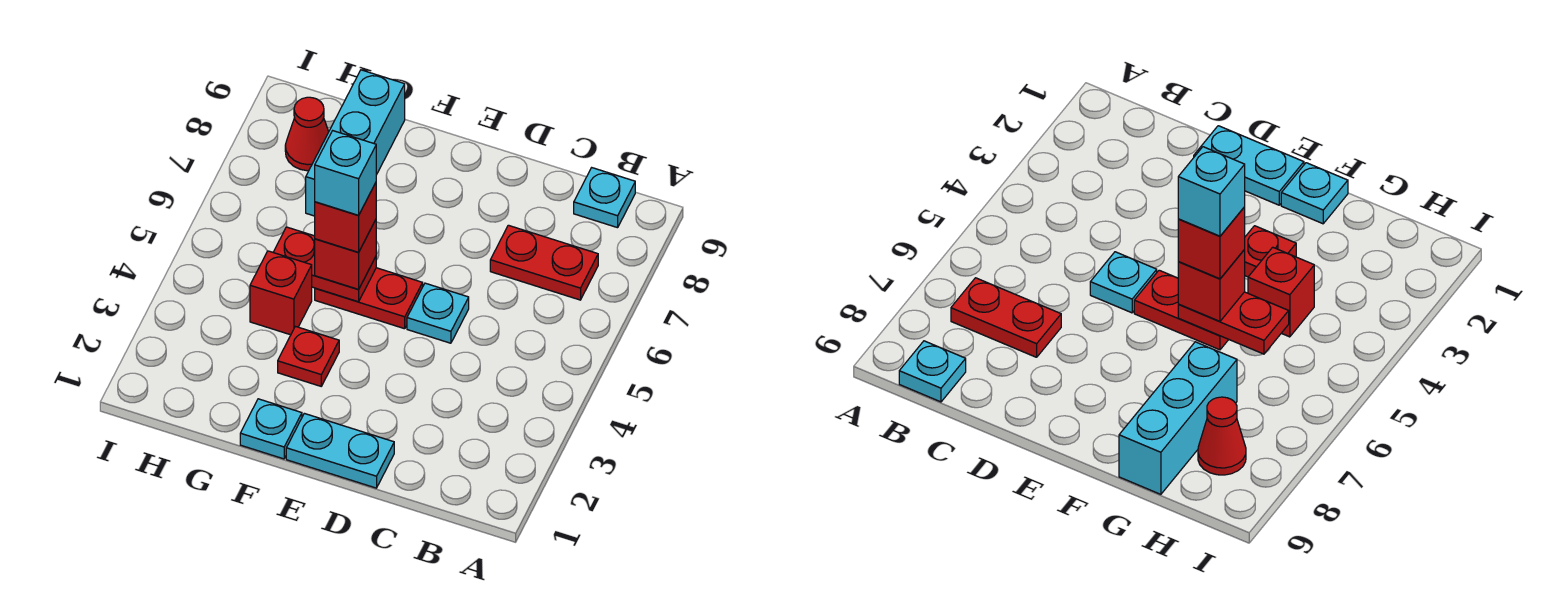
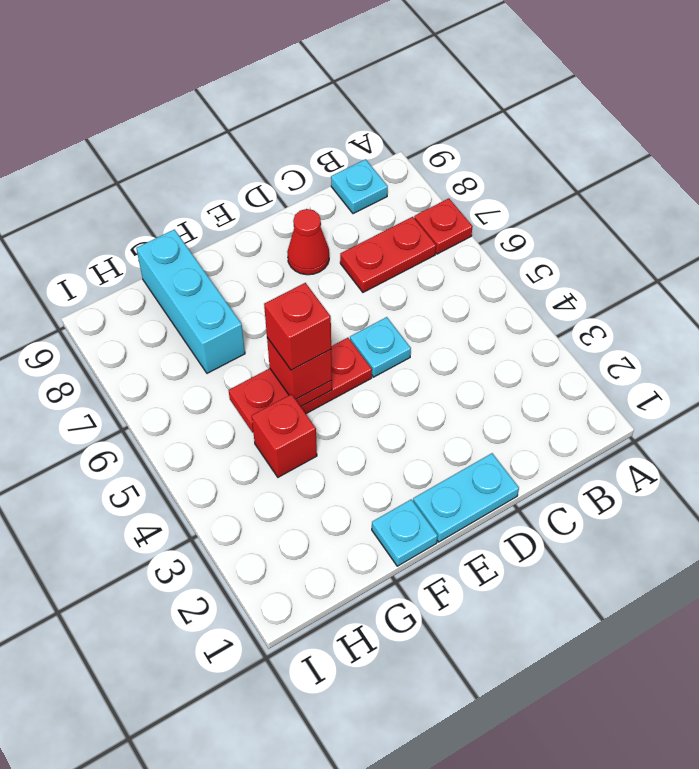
red plate F3 level 1 -> red plate A7 level 1
cyan brick F5 level 5 -> none
red cone H8 level 1 -> red cone D8 level 1

